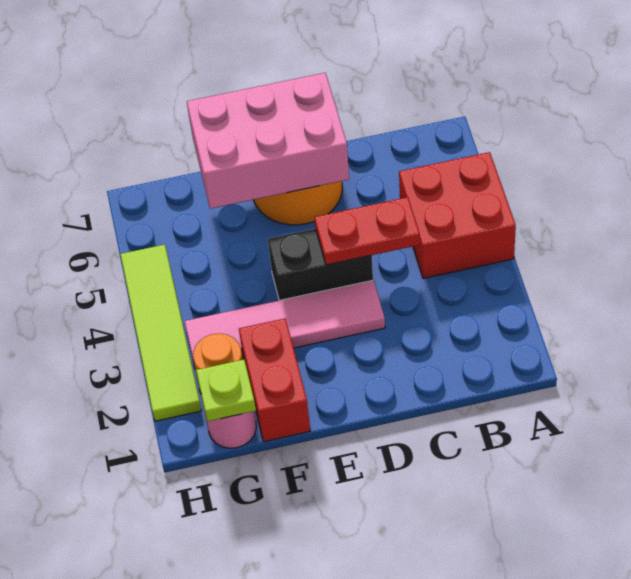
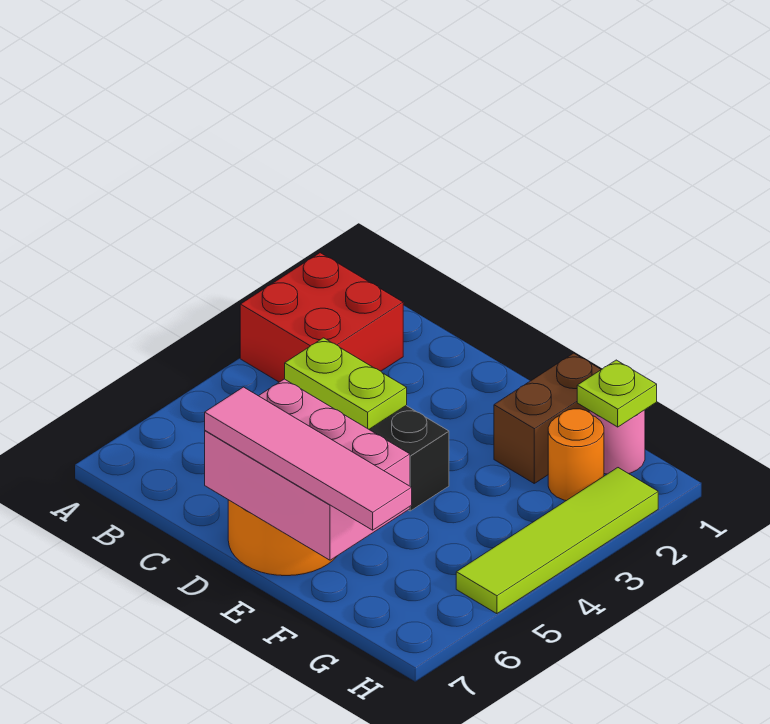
red brick A4:B5 level 1 -> red brick A2:B3 level 1
red plate C4:D4 level 2 -> lime plate C4:D4 level 2
pink tile D3:G3 level 1 -> pink tile D7:G7 level 3
red brick F1:F2 level 1 -> brown brick F1:F2 level 1

